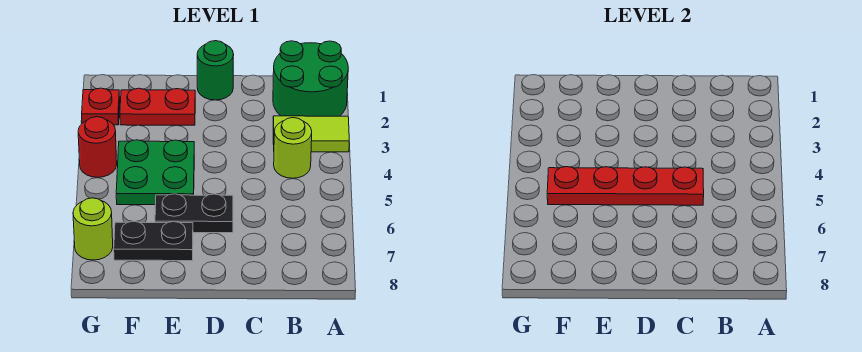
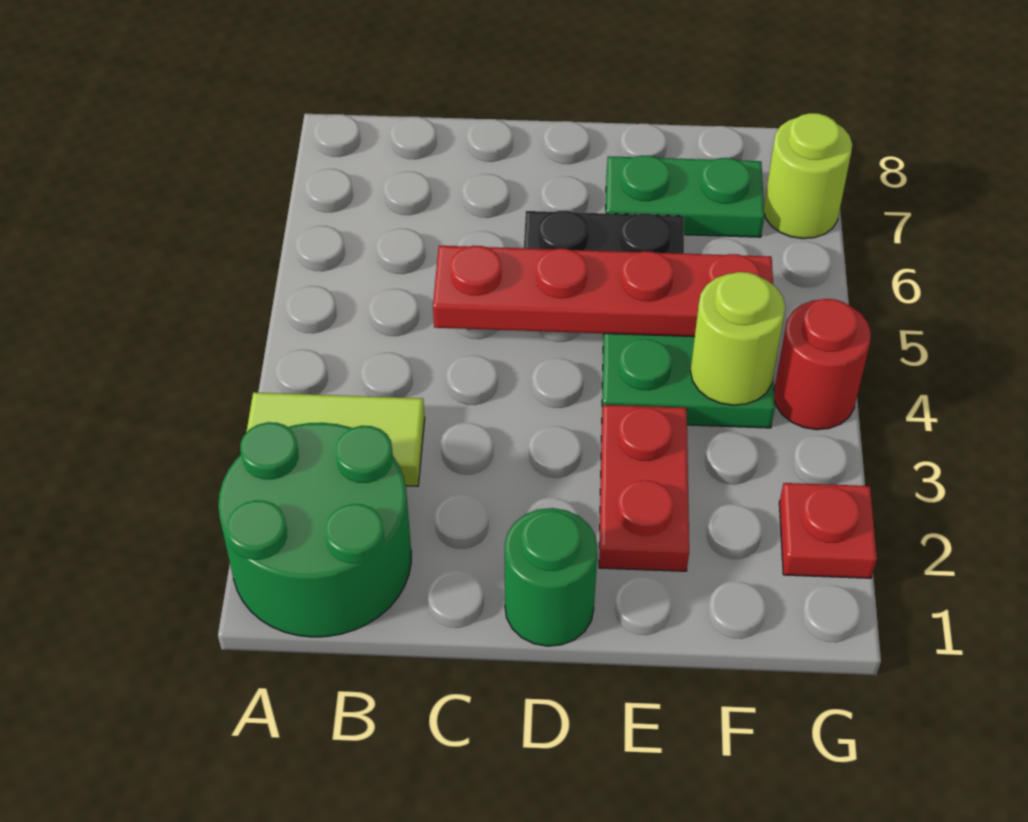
lime round brick B4 level 1 -> lime round brick F4 level 2
red plate E2:F2 level 1 -> red plate E2:E3 level 1
black plate E7:F7 level 1 -> green plate E7:F7 level 1

